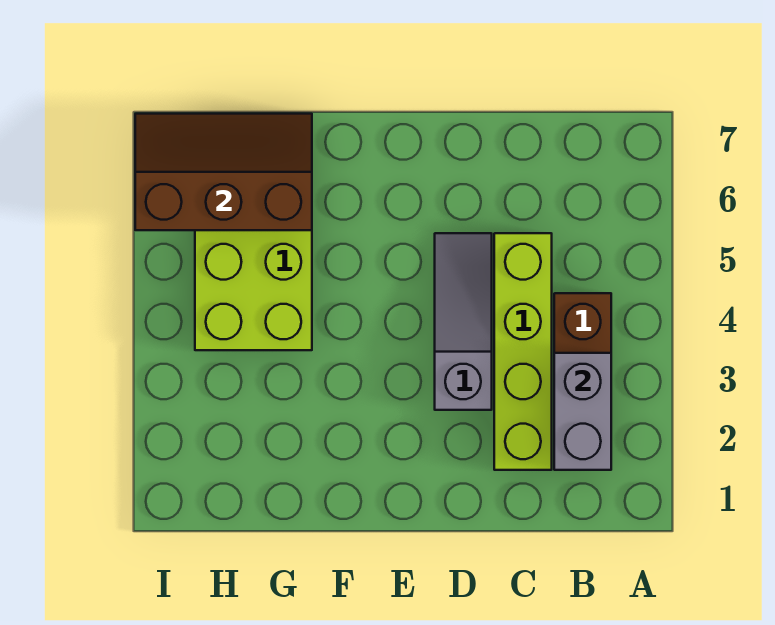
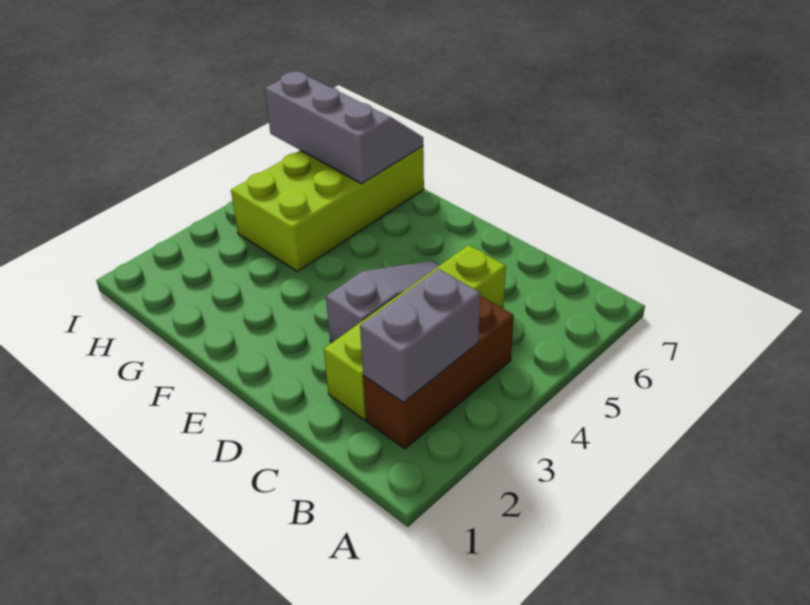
brown slope G6:I7 level 2 top 6 -> grey slope G6:I7 level 2 top 6

